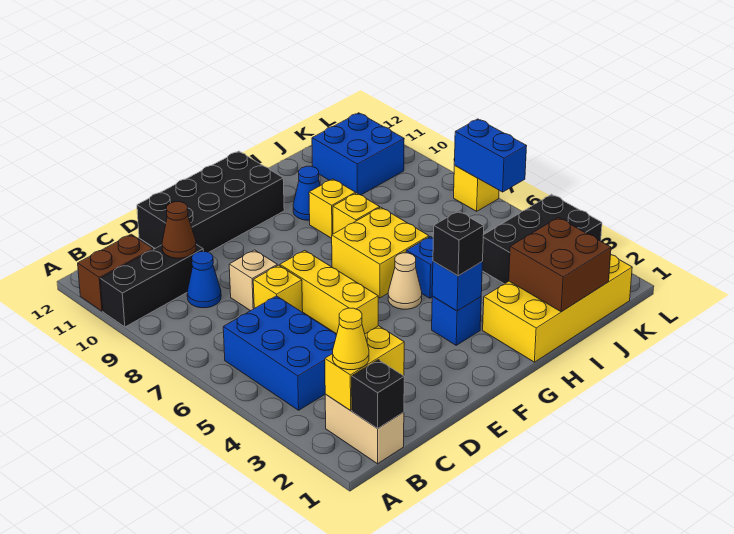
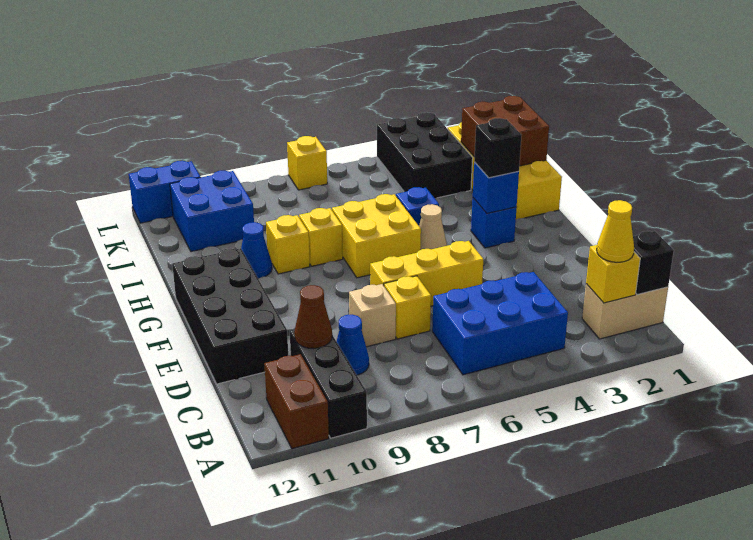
yellow brick B2:C2 level 2 -> yellow brick B2 level 2
blue brick L6:L7 level 2 -> blue brick L11:L12 level 1

